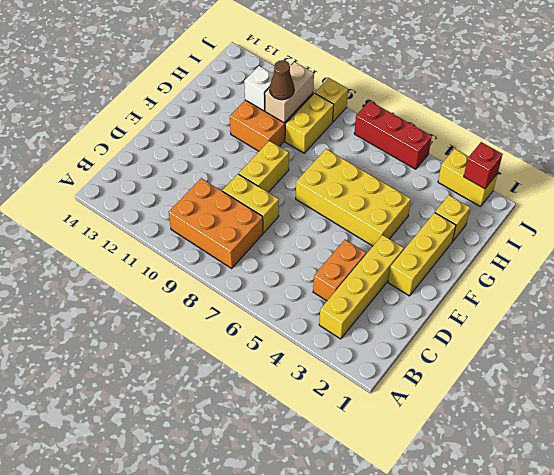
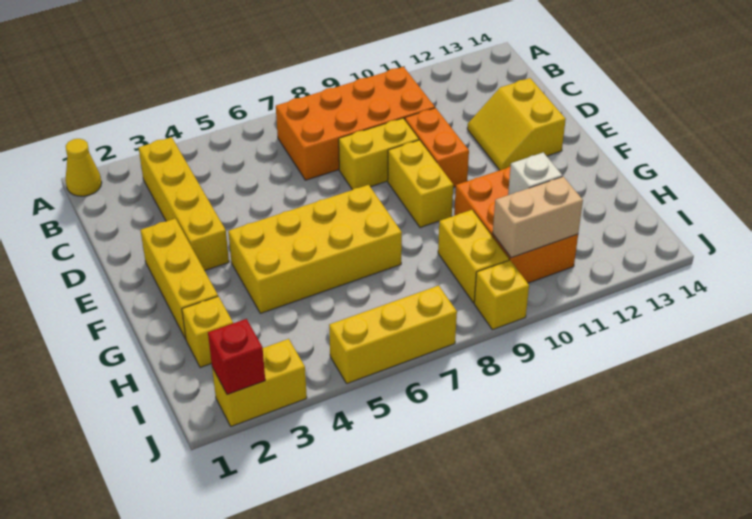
none -> yellow cone A1 level 1
orange brick B8:C10 level 1 -> orange brick B7:C10 level 1
orange brick C4:D4 level 1 -> orange brick D10:E10 level 1
none -> yellow slope D12:E13 level 1 top 13
tan brick H10:I10 level 2 -> tan brick I10:I11 level 2
brown cone H10 level 3 -> none
red brick J5:J7 level 1 -> yellow brick J5:J7 level 1

